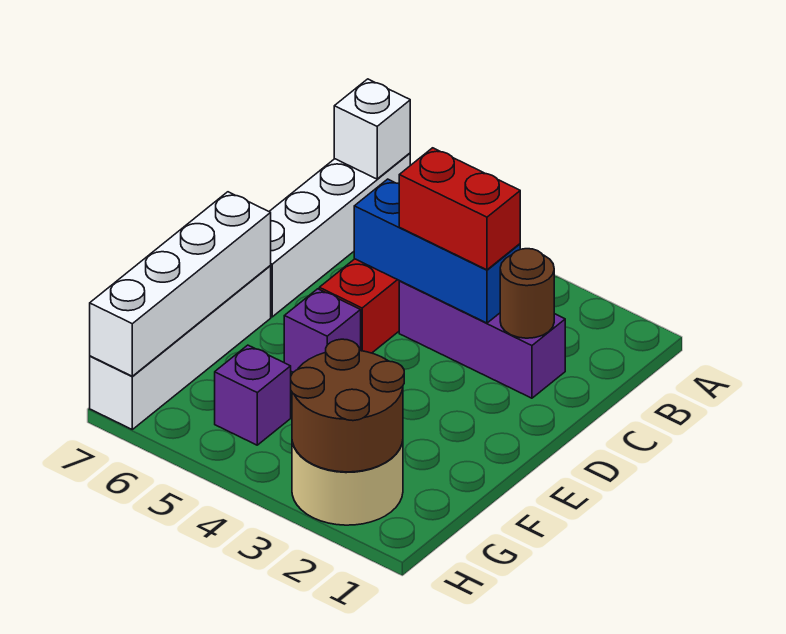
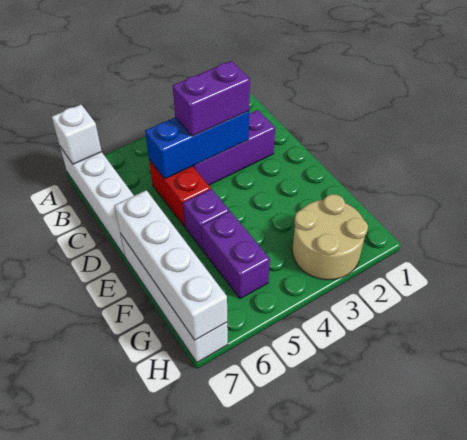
brown round brick C2 level 2 -> none
red brick C3:C4 level 3 -> purple brick C3:C4 level 3
brown round brick G2:H3 level 2 -> none
purple brick G5 level 1 -> purple brick F5:G5 level 1

